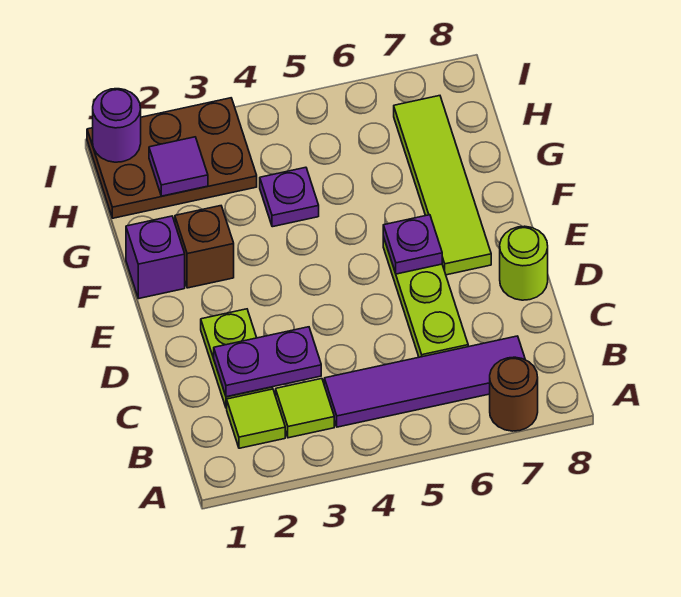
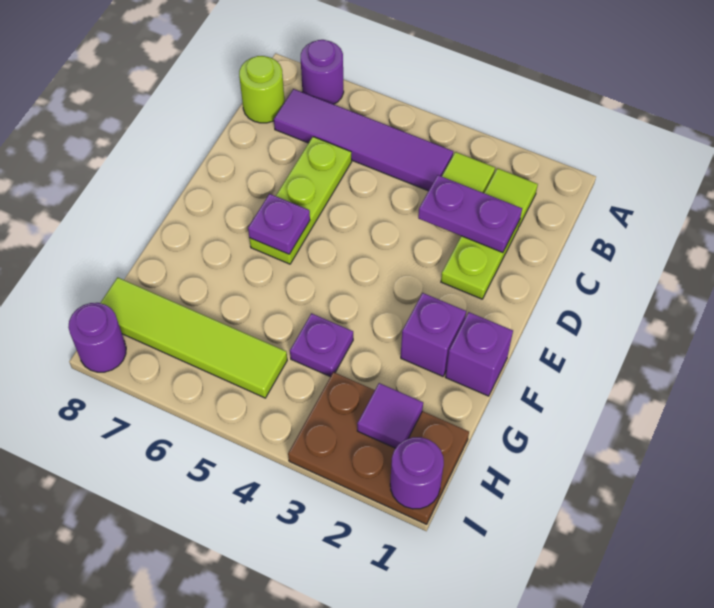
brown round brick A7 level 1 -> purple round brick A7 level 1
lime round brick D8 level 1 -> lime round brick B8 level 1
lime tile E7:H7 level 1 -> lime tile H5:H8 level 1
brown brick F2 level 1 -> purple brick F2 level 1
none -> purple round brick I8 level 1

